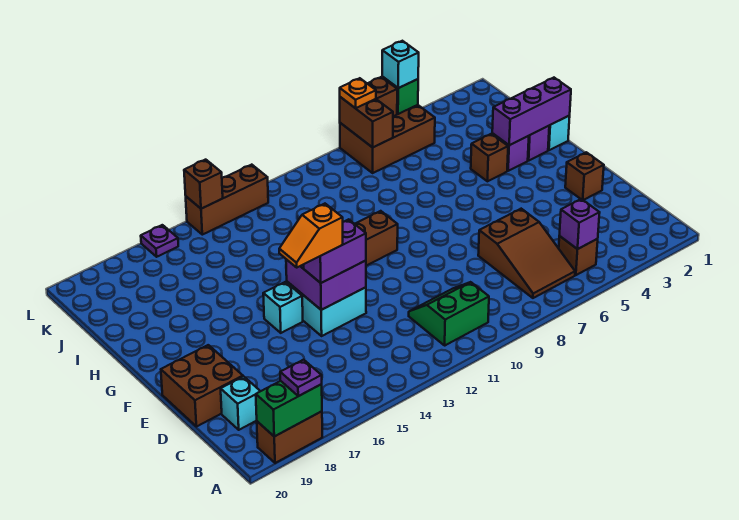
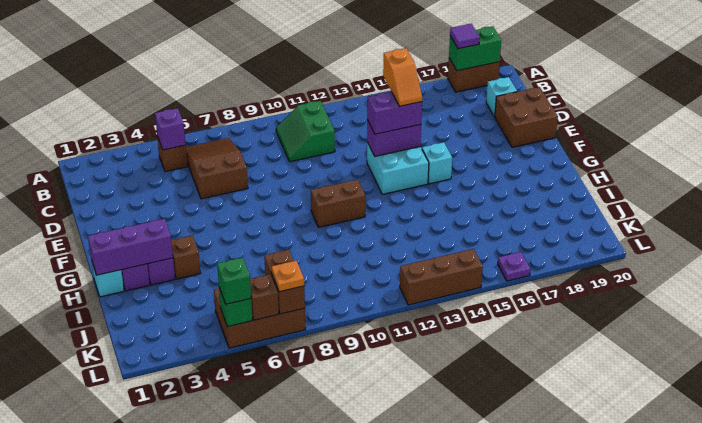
purple plate A18 level 3 -> purple tile A18 level 3
green slope B10:C11 level 1 top B -> green slope B10:C11 level 1 top 11
brown brick E2 level 1 -> none
purple brick E13:F14 level 2 -> purple brick E13:E14 level 2
orange slope E14:E15 level 4 top 14 -> orange slope D14:E14 level 4 top D
cyan brick L5 level 3 -> green brick L5 level 3
brown brick L14 level 2 -> none

